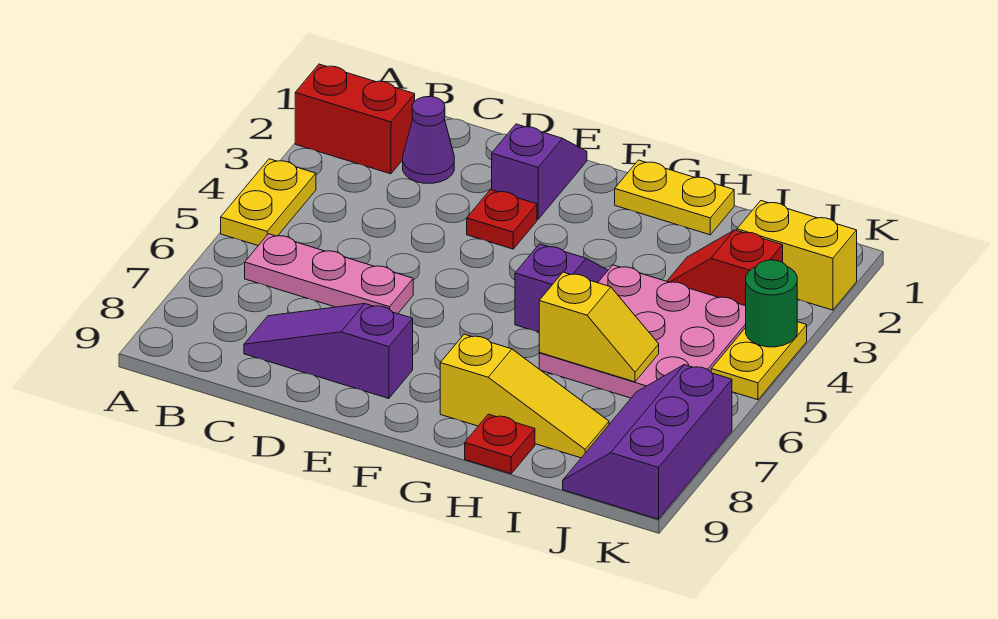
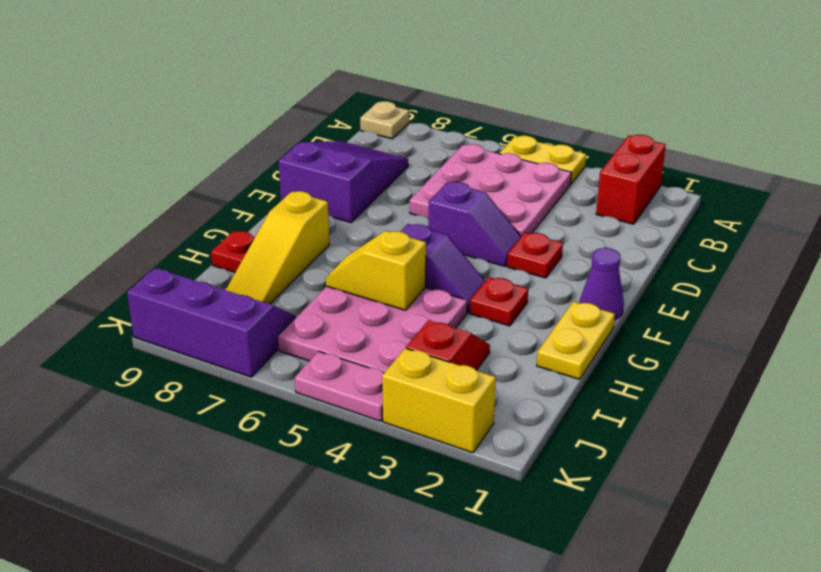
none -> tan plate A9 level 1
pink plate B6:D6 level 1 -> pink plate B4:D6 level 1
purple cone C2 level 1 -> purple cone F1 level 1
purple slope C8:E8 level 1 top E -> purple slope C8:E9 level 1 top E
purple slope E1:E2 level 1 top 2 -> purple slope E4:E5 level 1 top 5
none -> red plate G3 level 1
yellow slope H6:I6 level 2 top H -> yellow slope H5:H6 level 2 top 5
yellow brick J2:K2 level 1 -> yellow brick K2:K3 level 1
yellow plate K4:K5 level 1 -> pink plate K4:K5 level 1
green round brick K4 level 2 -> none

